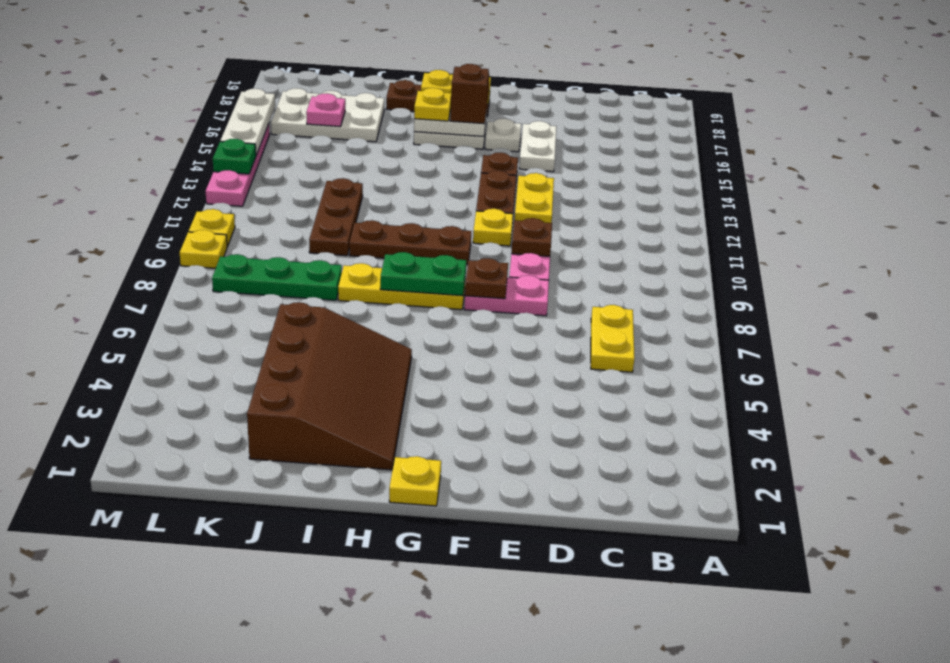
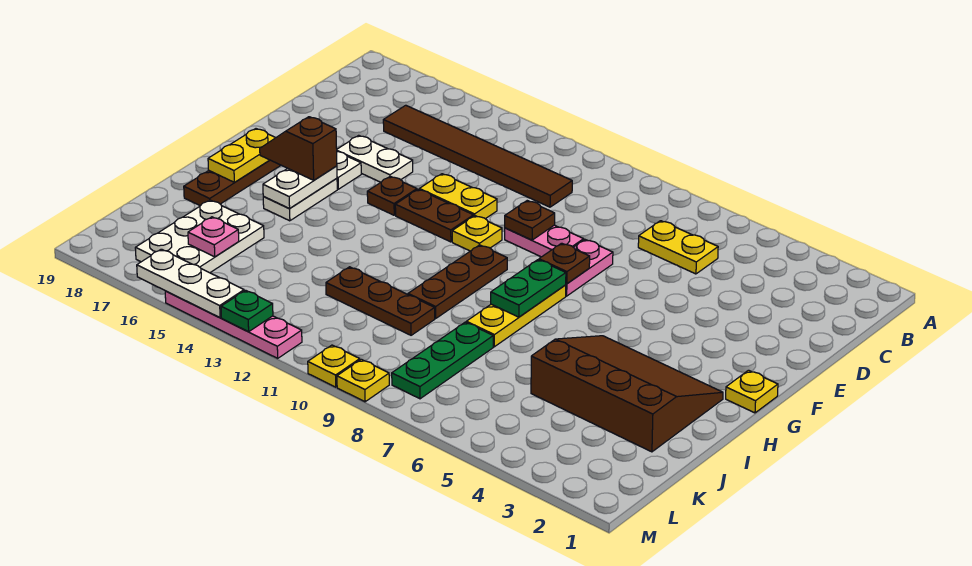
none -> brown tile C11:C16 level 1
yellow plate H16 level 3 -> none

